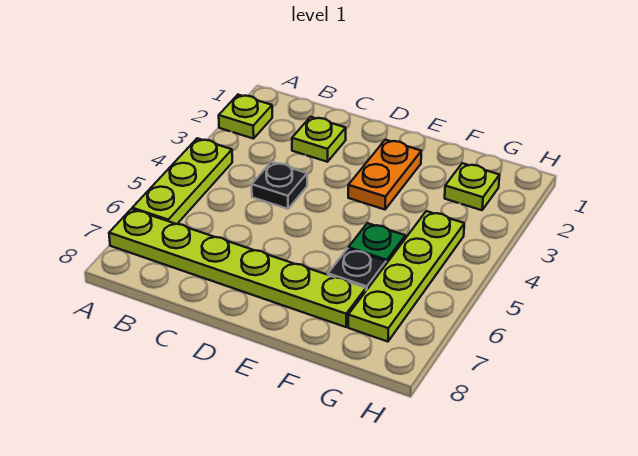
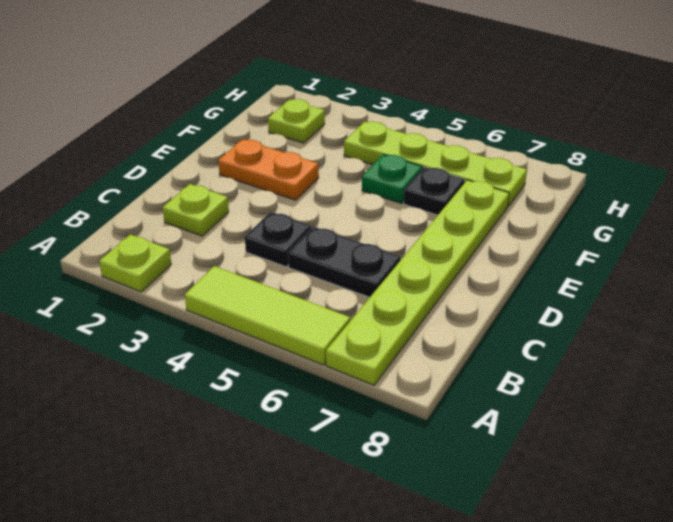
lime plate A4:A6 level 1 -> lime tile A4:A6 level 1
none -> black plate C5:C6 level 1

